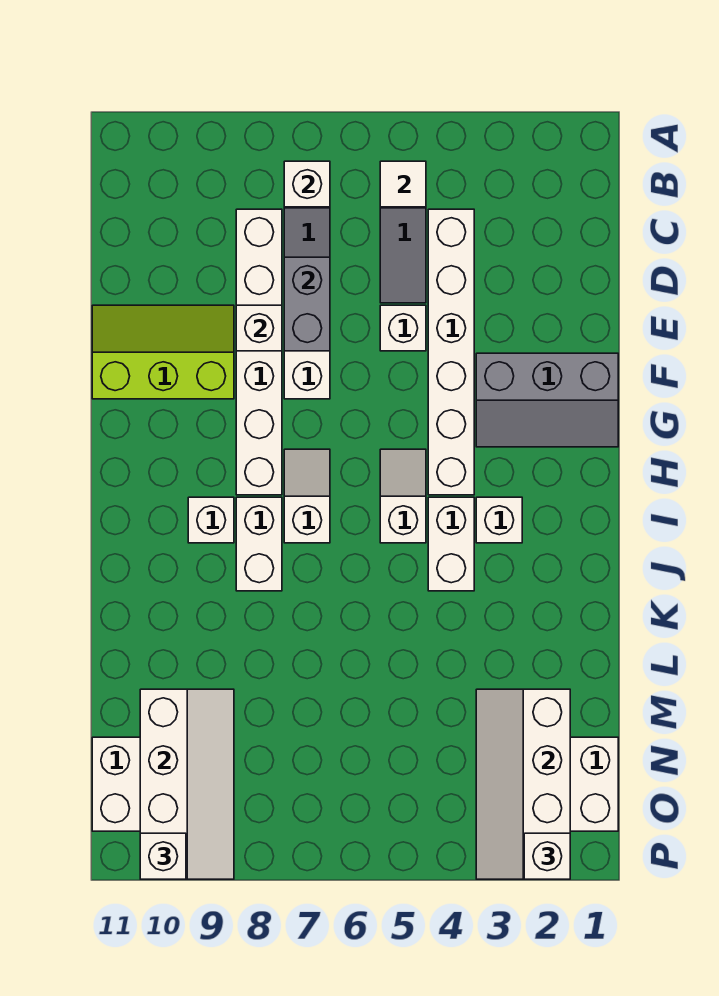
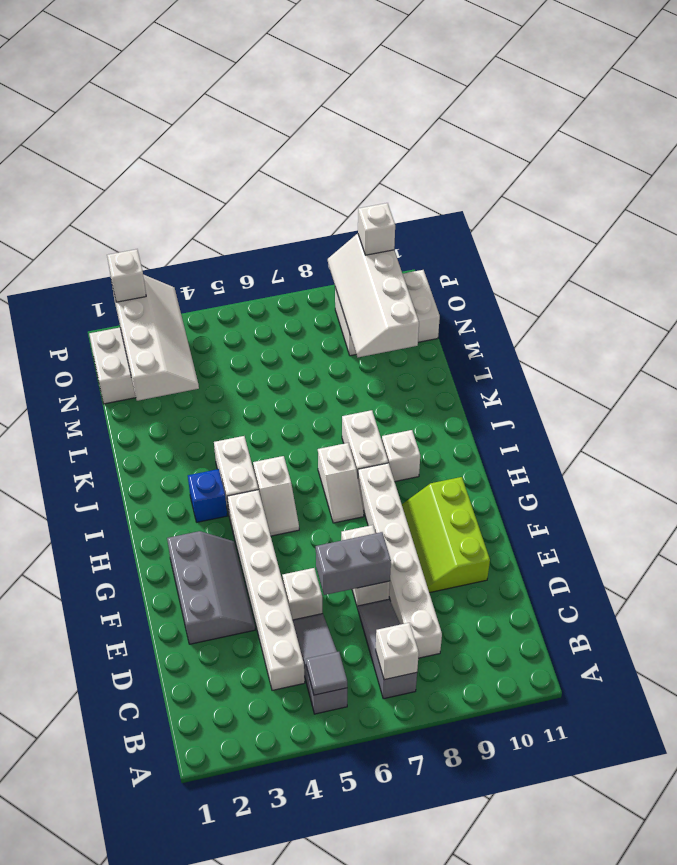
white tile B5 level 2 -> grey tile B5 level 2
grey brick D7:E7 level 2 -> grey brick E6:E7 level 2
white brick E8 level 2 -> none
lime slope E9:F11 level 1 top F -> lime slope E9:G10 level 1 top 10
grey slope F1:G3 level 1 top F -> grey slope E2:G3 level 1 top 2
white brick I3 level 1 -> blue brick I3 level 1

